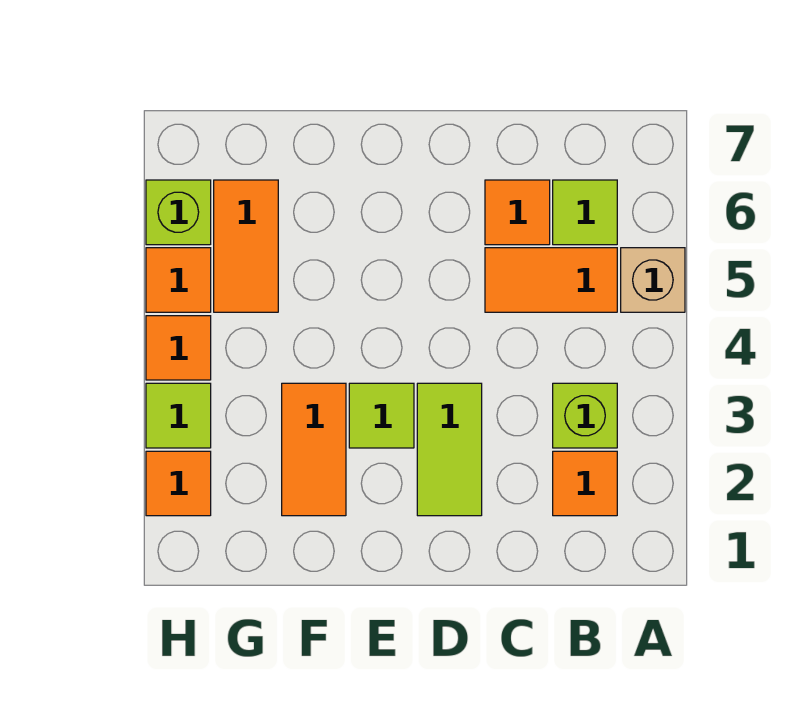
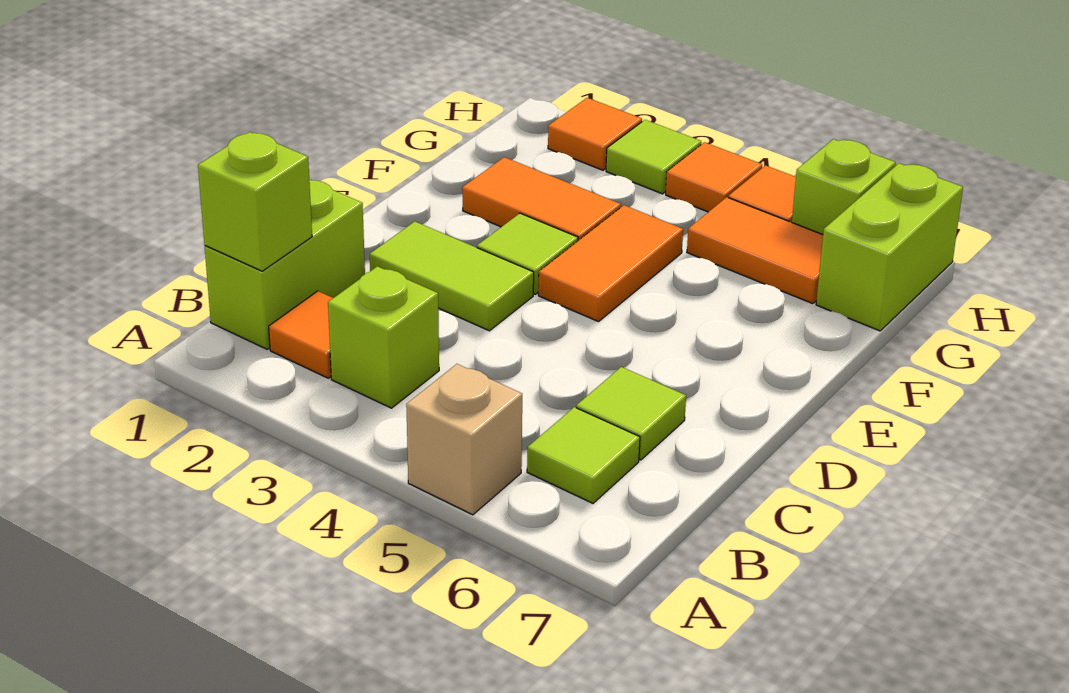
none -> lime brick B1:C1 level 1
none -> lime brick B1 level 2
orange tile B5:C5 level 1 -> orange tile E4:F4 level 1
orange tile C6 level 1 -> lime tile C6 level 1
none -> lime brick G7:H7 level 1

